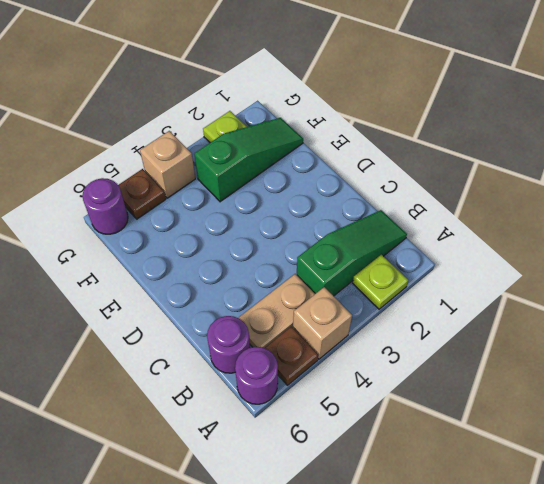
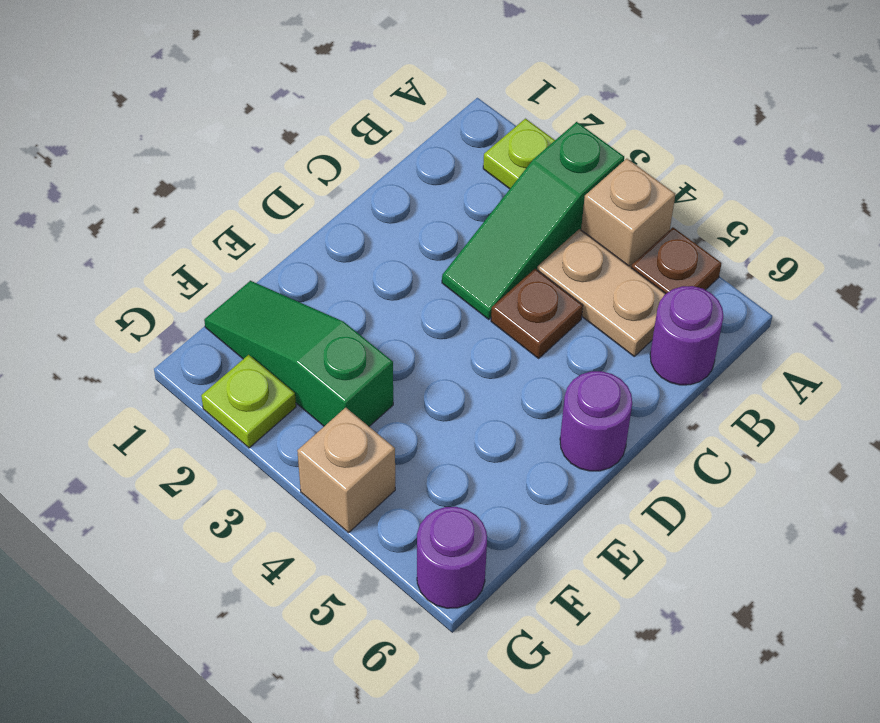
purple round brick A6 level 1 -> purple round brick D6 level 1
green slope B1:B3 level 1 top 3 -> green slope A3:C3 level 1 top A
brown plate G5 level 1 -> brown plate C4 level 1

